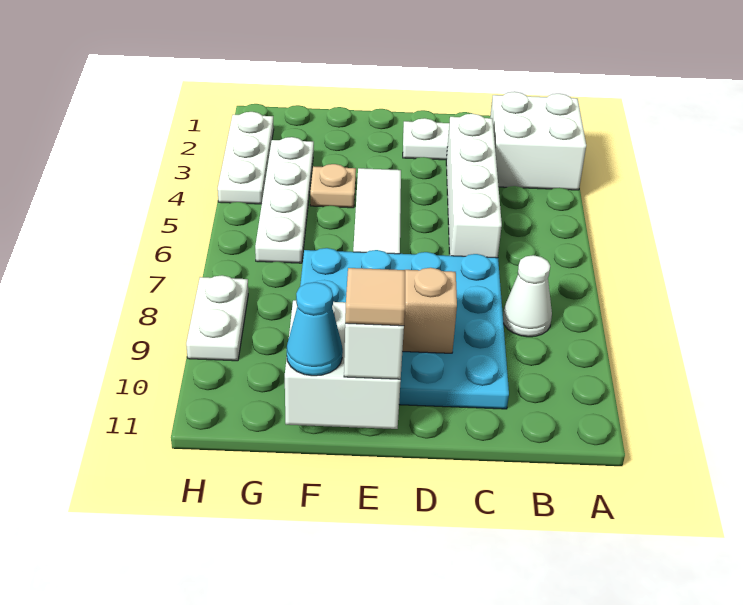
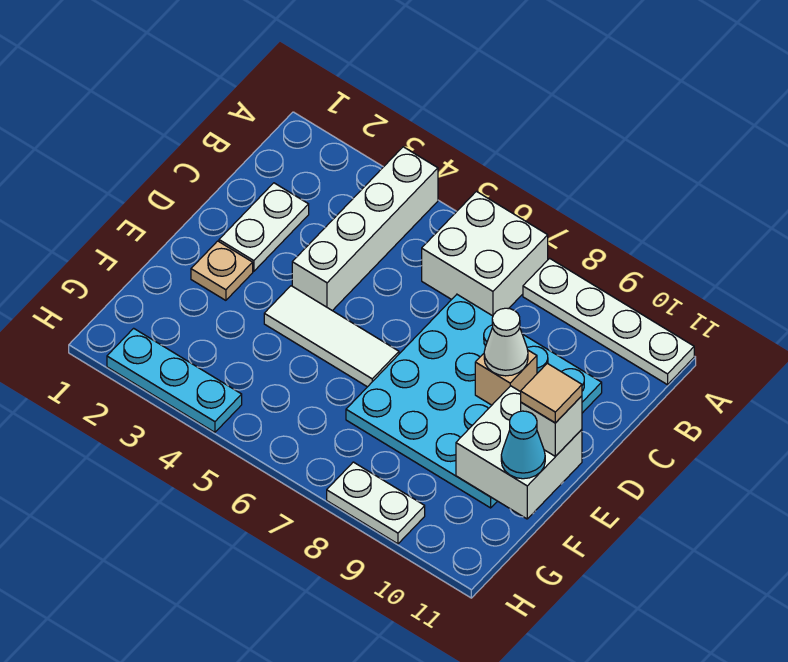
white brick A2:B3 level 1 -> white brick A6:B7 level 1
white cone B8 level 1 -> white cone D9 level 3
white brick C3:C6 level 1 -> white brick A4:D4 level 1
tan plate F4 level 1 -> tan plate E2 level 1
white plate G3:G6 level 1 -> white plate A8:A11 level 1
white plate H2:H4 level 1 -> cyan plate H2:H4 level 1

